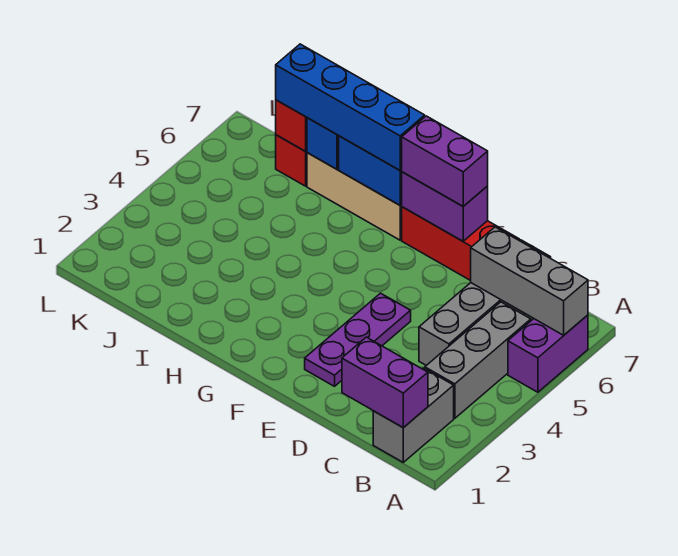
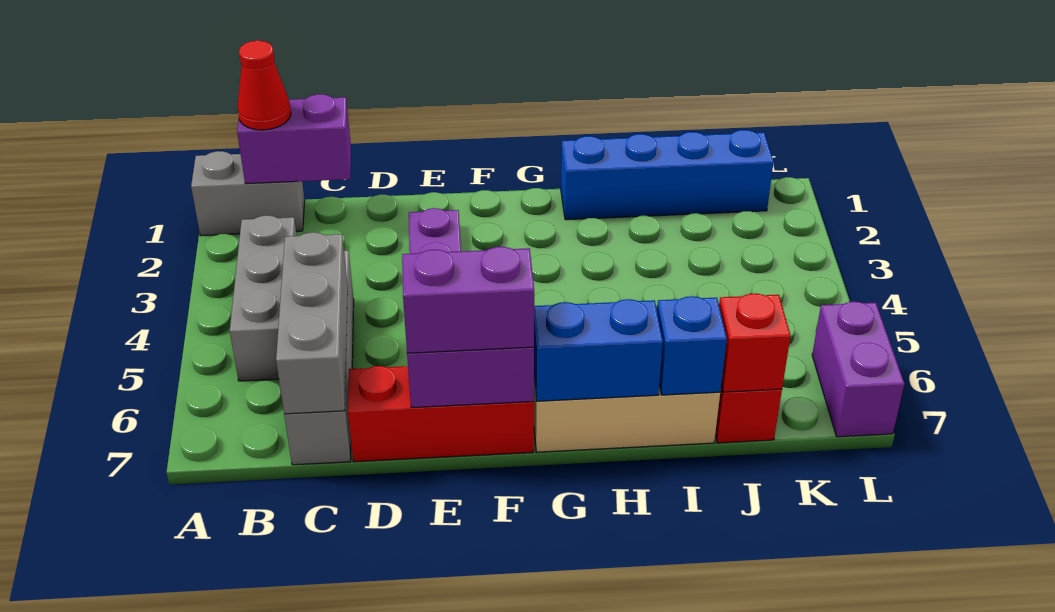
purple brick A5:A6 level 1 -> purple brick L6:L7 level 1
grey brick A6:C6 level 2 -> grey brick C5:C7 level 2
grey brick B1:B2 level 1 -> grey brick A1:B1 level 1
none -> red cone B1 level 3
blue brick G7:J7 level 3 -> blue brick H1:K1 level 1

